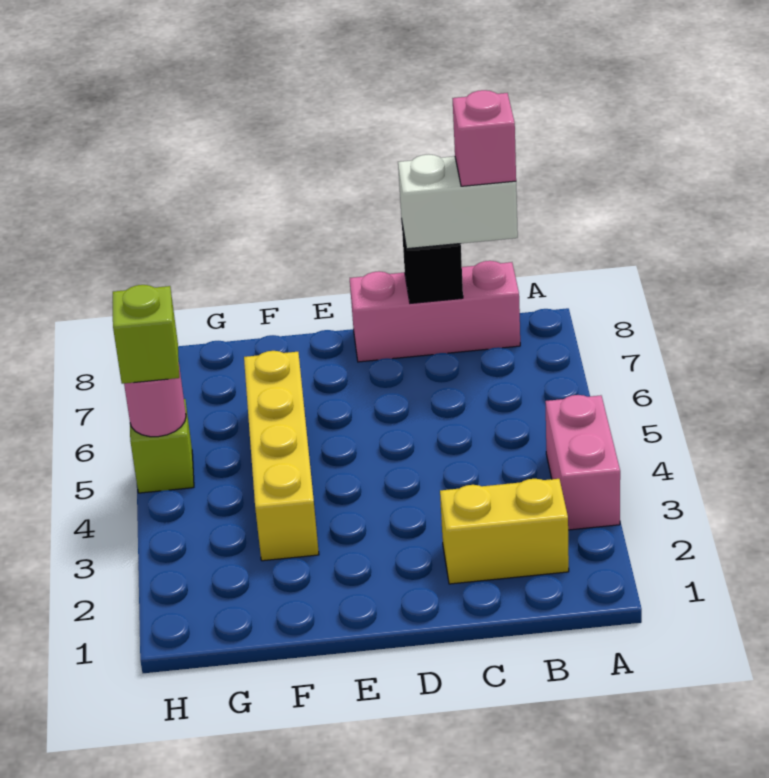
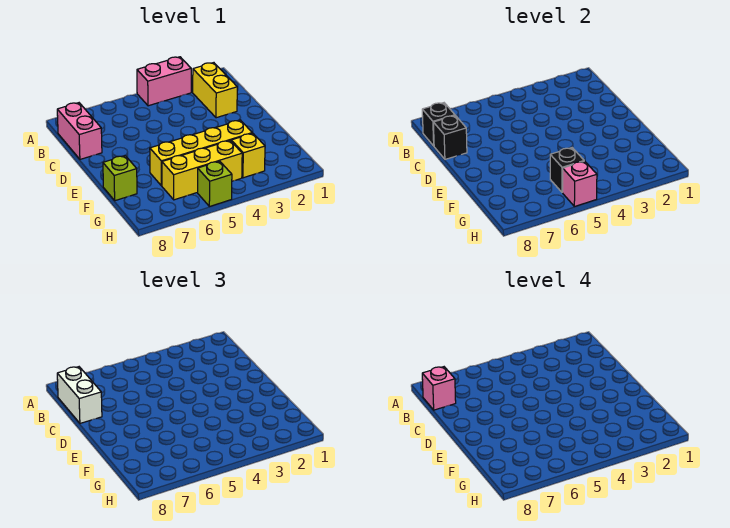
pink brick B8:D8 level 1 -> pink brick B8:C8 level 1
none -> black brick B8 level 2
none -> yellow brick G3 level 1
none -> yellow brick G4:G6 level 1
none -> black brick G5 level 2
pink round brick H5 level 2 -> pink brick H5 level 2
lime brick H5 level 3 -> lime brick F8 level 1

